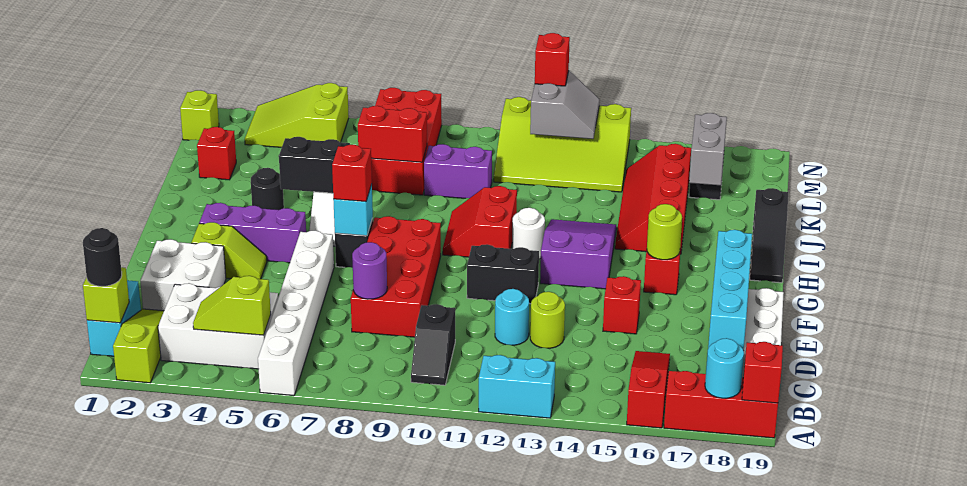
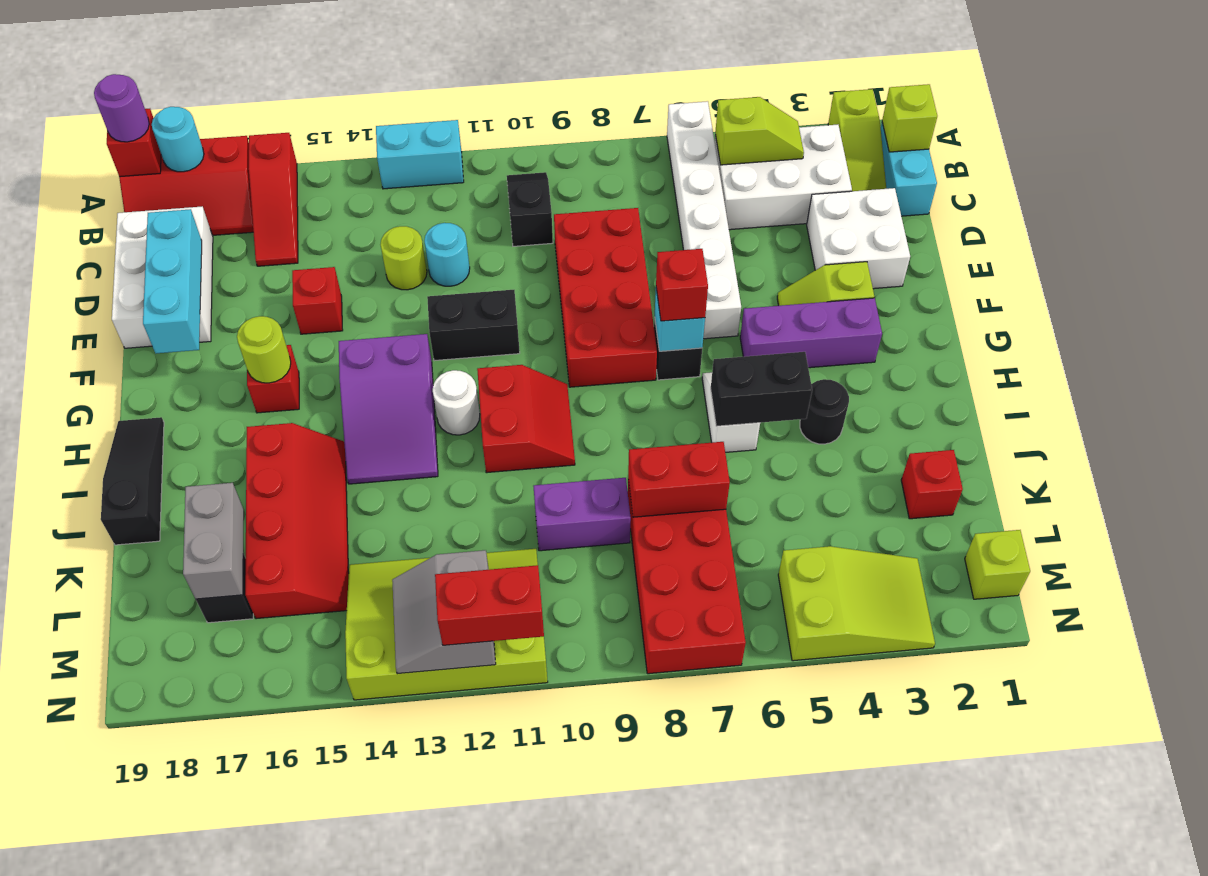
black round brick B1 level 3 -> none
cyan brick C18:F18 level 2 -> cyan brick D18:F18 level 2
purple round brick D8 level 2 -> purple round brick A19 level 3
red brick N12 level 3 -> red brick N11:N12 level 3

